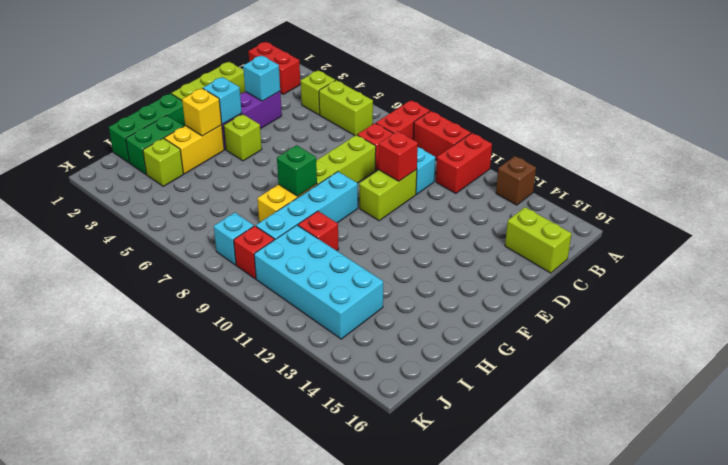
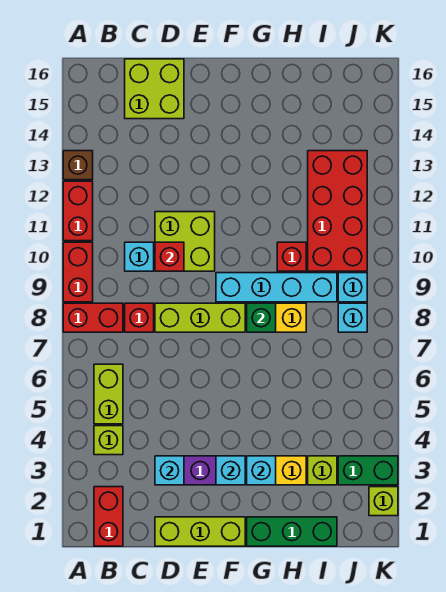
red brick A11:B11 level 1 -> red brick A11:A12 level 1
lime brick C15:C16 level 1 -> lime brick C15:D16 level 1
lime brick D10:E10 level 1 -> lime brick D10:E11 level 1
lime brick F4 level 1 -> lime brick K2 level 1
yellow brick G3 level 2 -> cyan brick G3 level 2
green brick H2:I2 level 1 -> green brick J3:K3 level 1
cyan brick I10:J13 level 1 -> red brick I10:J13 level 1
red brick J9 level 1 -> cyan brick J9 level 1

